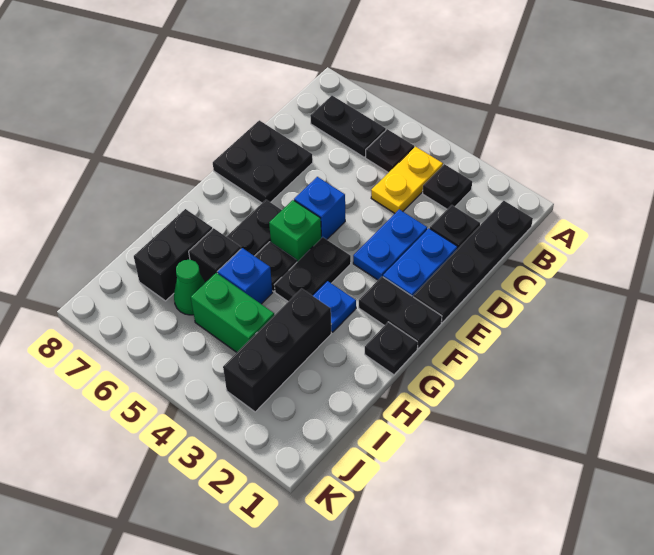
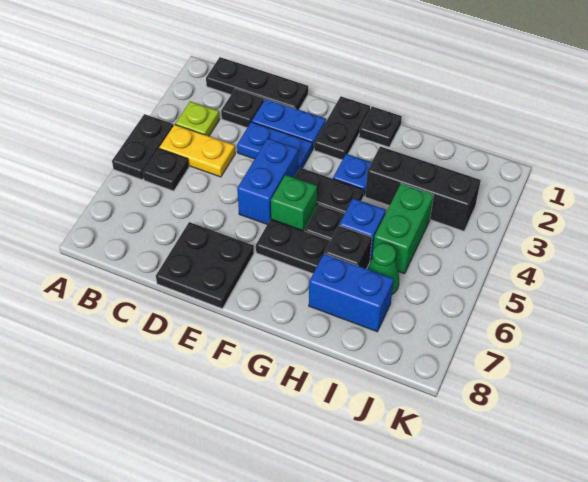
black plate B1:E1 level 1 -> black plate B1:D1 level 1
black plate B3 level 1 -> lime plate B3 level 1
black plate B6:B7 level 1 -> black plate A4:A5 level 1
blue brick E5 level 1 -> blue brick E4:E5 level 1
black brick H7:I7 level 1 -> blue brick H7:I7 level 1

